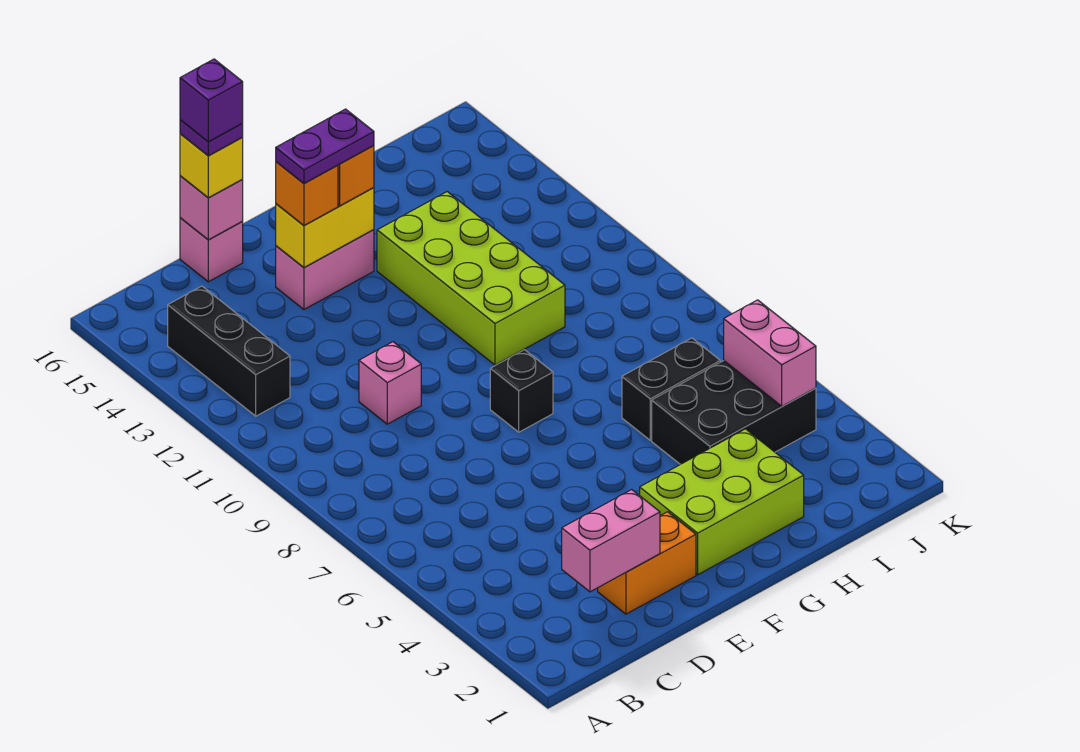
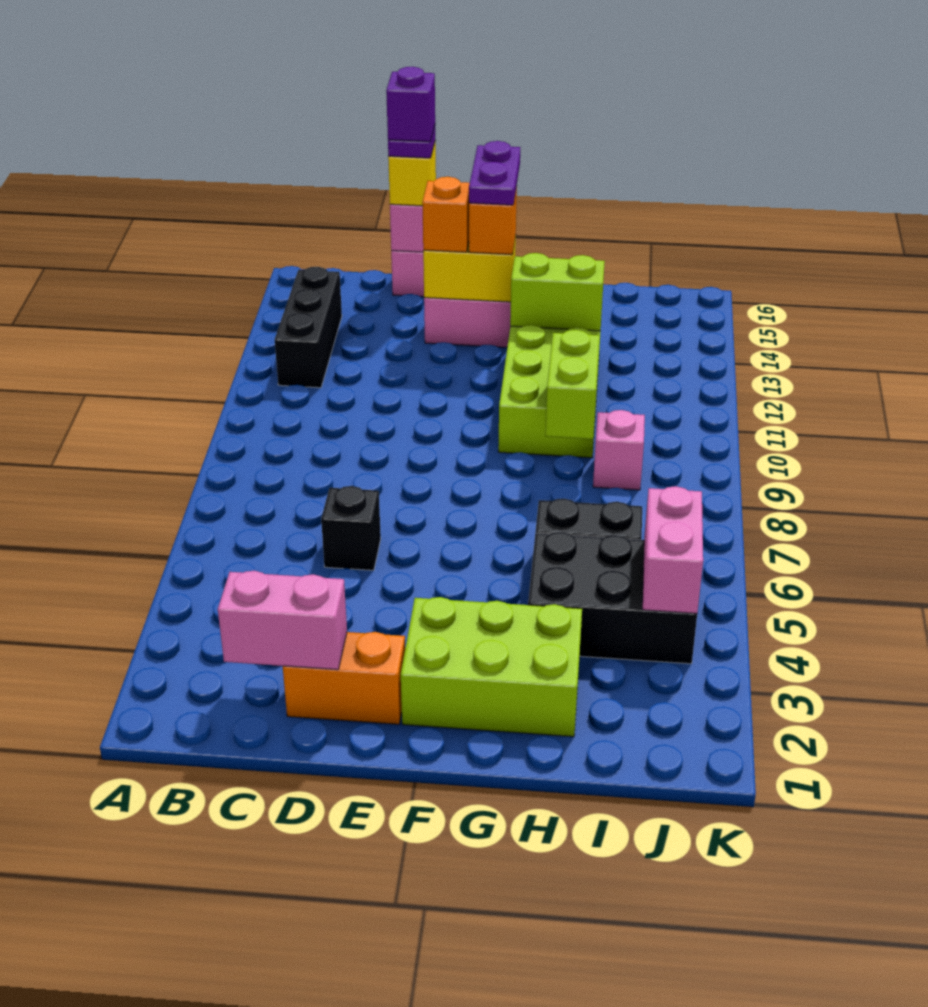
pink brick D10 level 1 -> pink brick I9 level 1
purple plate E14:F14 level 4 -> purple plate F14:F15 level 4
black brick F8 level 1 -> black brick D6 level 1
none -> lime brick G13:H13 level 2
none -> lime brick H9:H10 level 2

